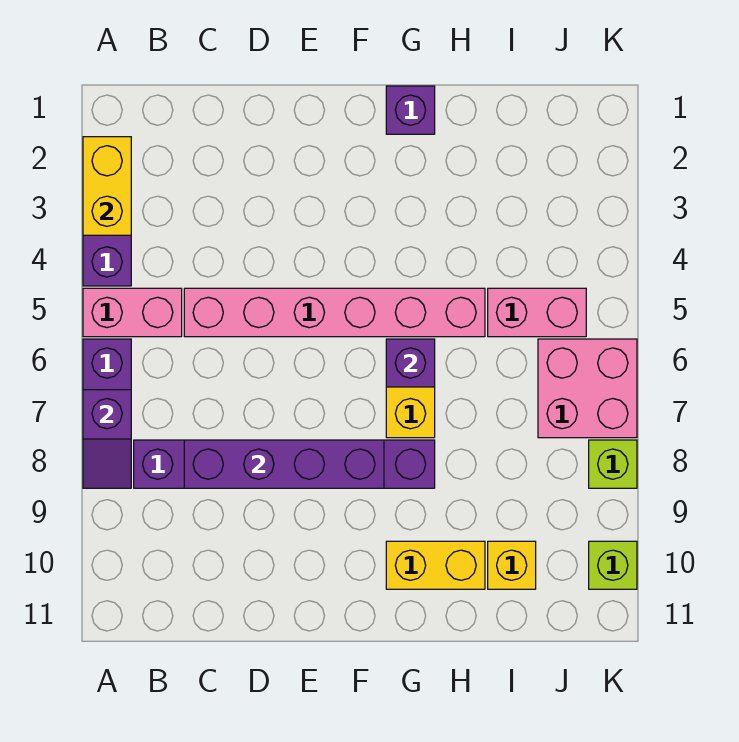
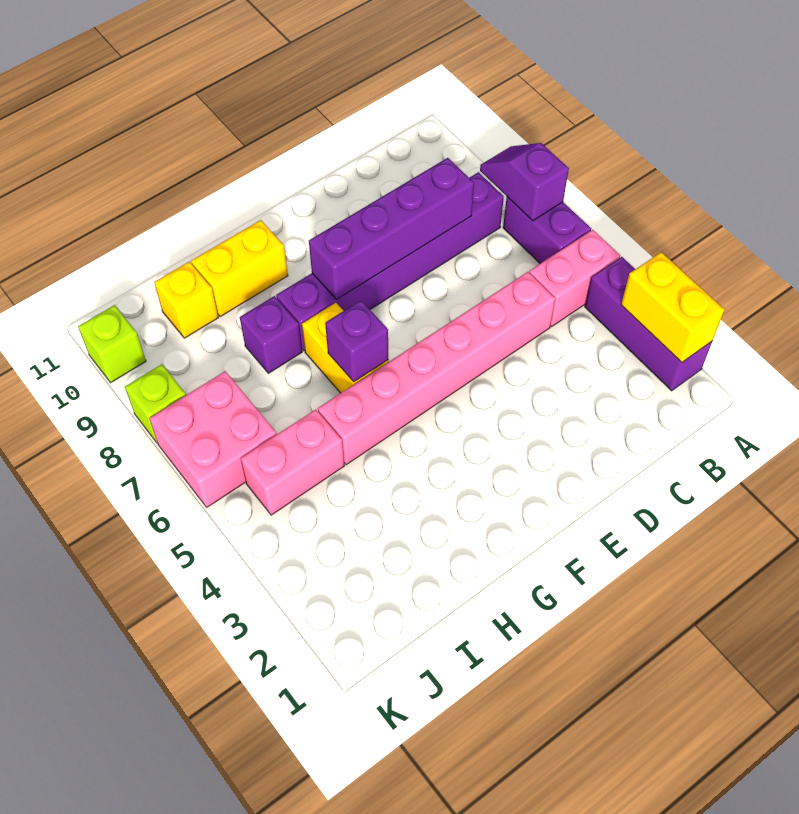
purple brick G1 level 1 -> purple brick H8 level 1

